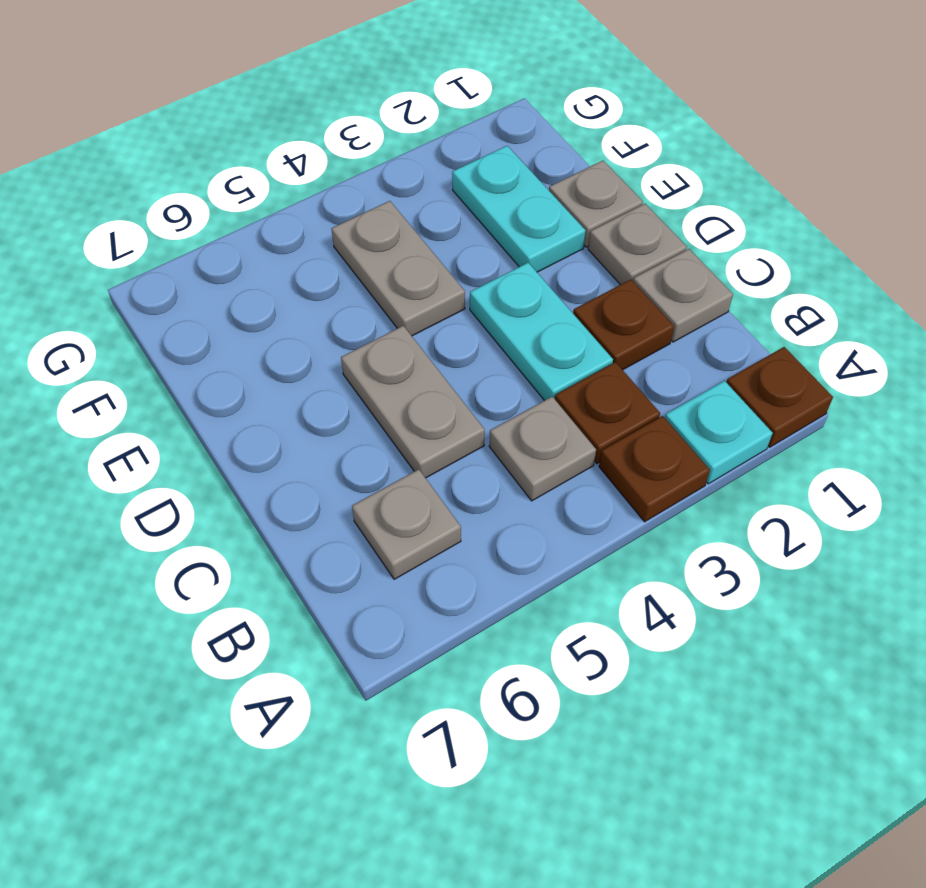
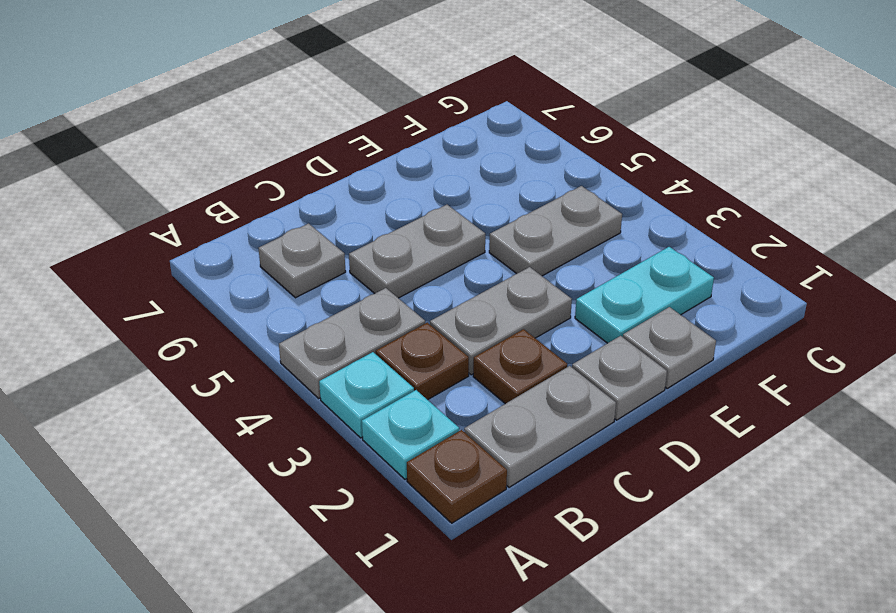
brown plate A3 level 1 -> cyan plate A3 level 1
grey plate B4 level 1 -> grey plate A4:B4 level 1
grey plate C1 level 1 -> grey plate B1:C1 level 1
cyan plate C3:D3 level 1 -> grey plate C3:D3 level 1

